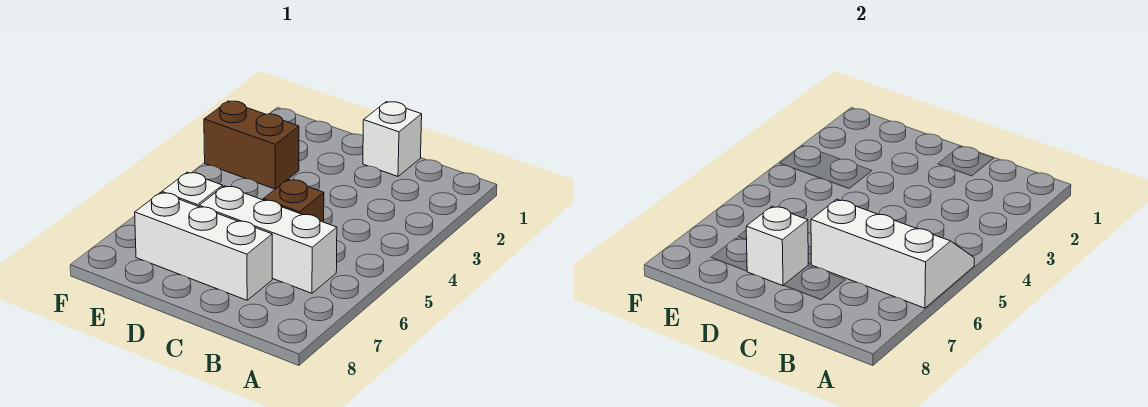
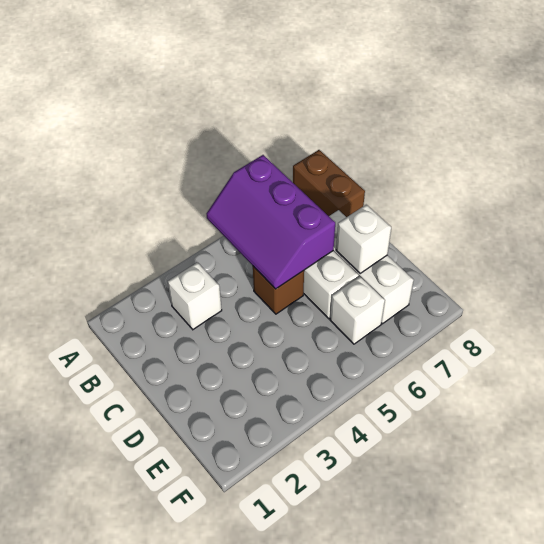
white slope A5:C6 level 2 top 6 -> purple slope A5:C6 level 2 top 6
white brick C1 level 1 -> white brick B3 level 1
brown brick E3:F3 level 1 -> brown brick A8:B8 level 1

